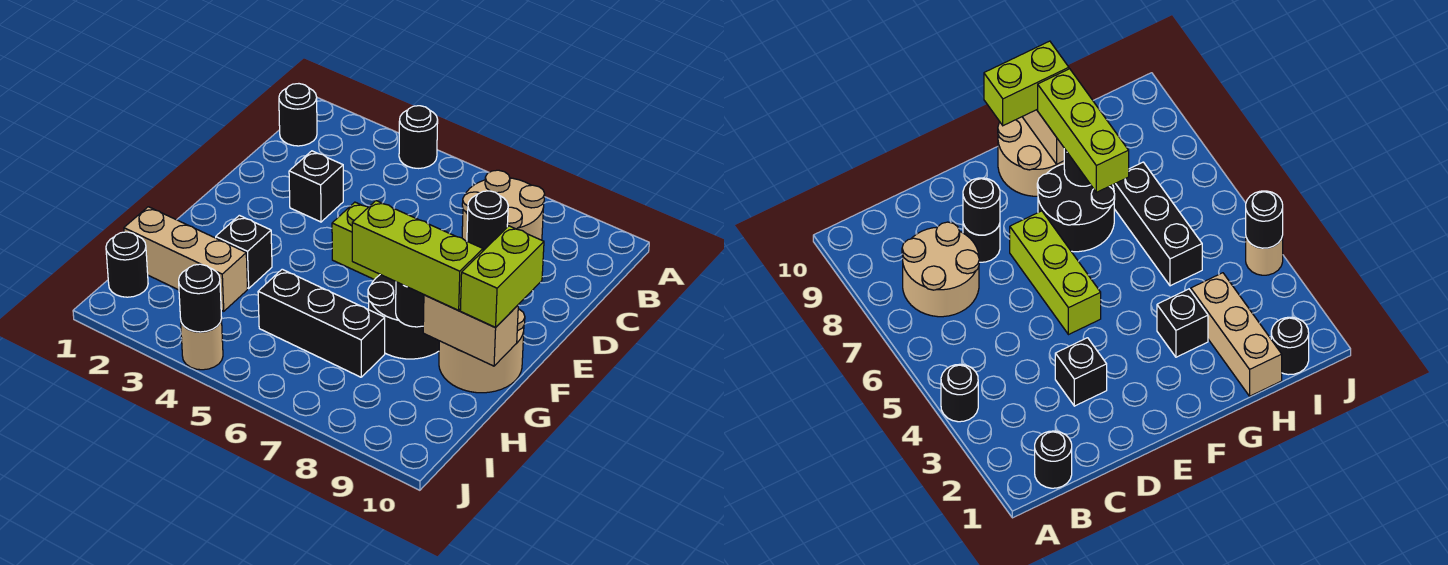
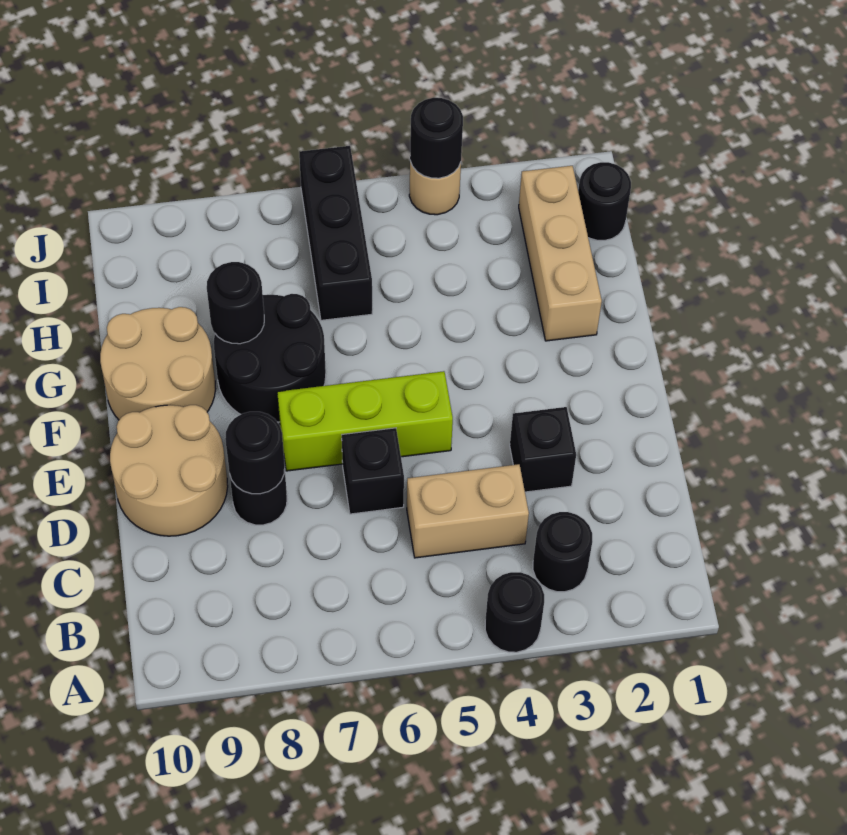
black round brick B1 level 1 -> black round brick B3 level 1
tan round brick B7:C8 level 1 -> tan round brick D9:E10 level 1
lime brick F10:G10 level 3 -> none
black brick G3 level 1 -> black brick D6 level 1
lime brick G7:G9 level 3 -> none
tan brick G9:G10 level 2 -> tan brick C4:C5 level 1
tan brick H1:H3 level 1 -> tan brick G2:I2 level 1
black brick H5:H7 level 1 -> black brick H6:J6 level 1

